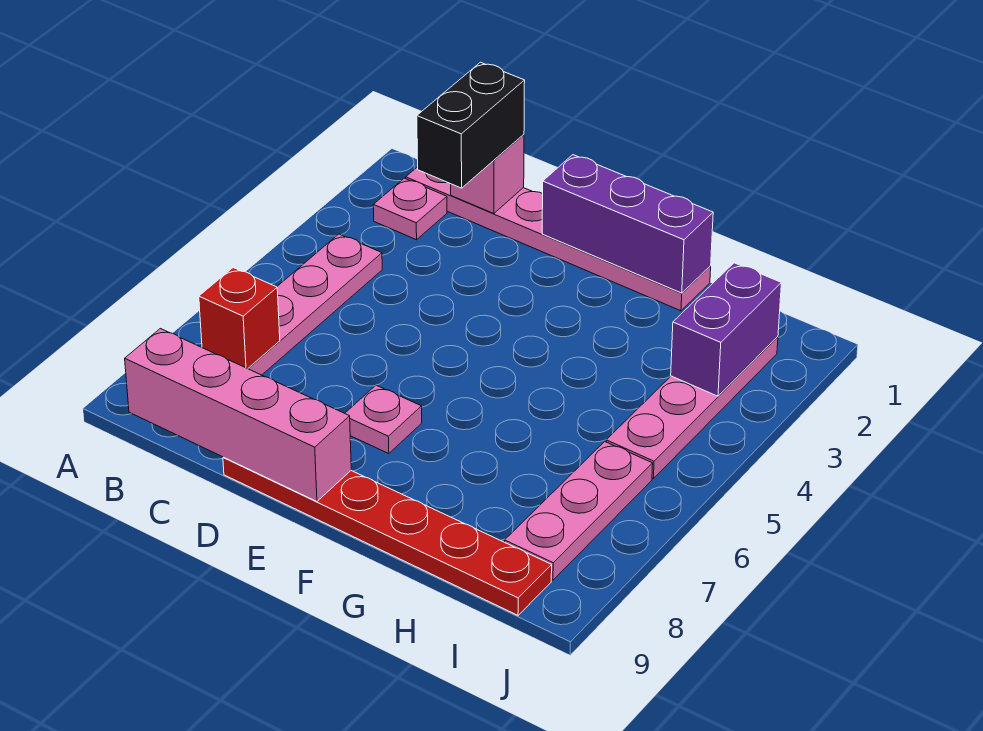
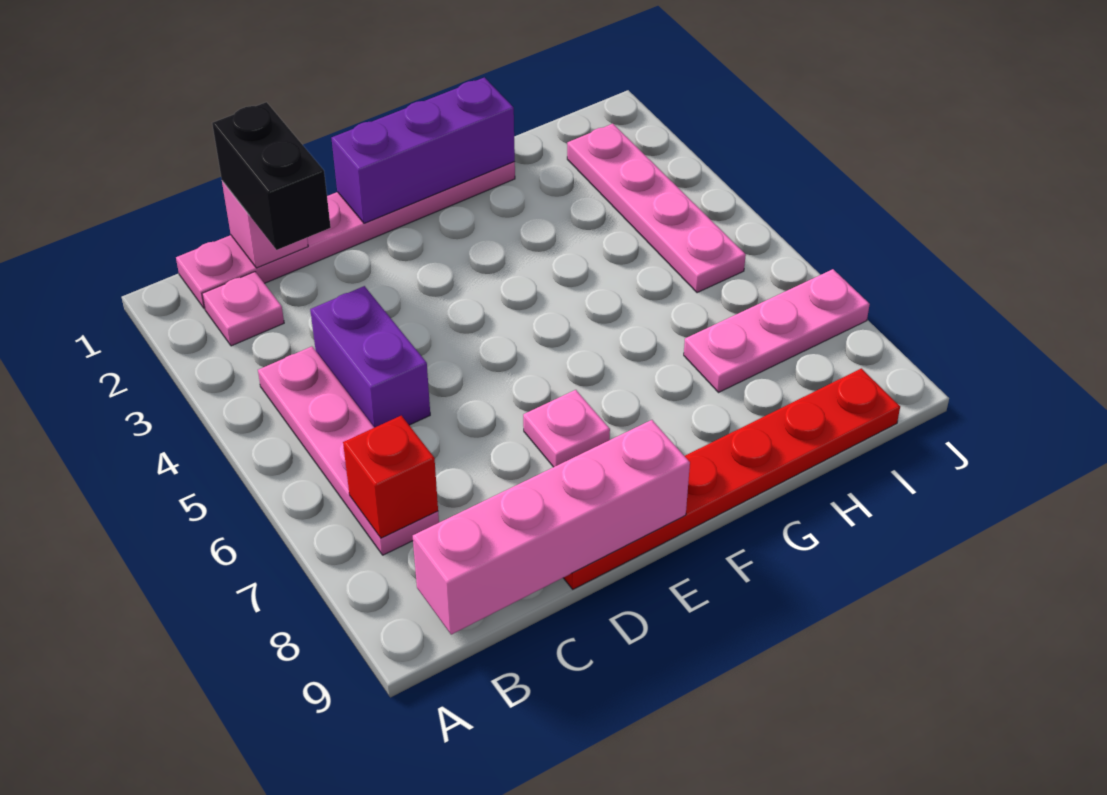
purple brick I2:I3 level 2 -> purple brick C4:C5 level 1
pink plate I6:I8 level 1 -> pink plate H7:J7 level 1

